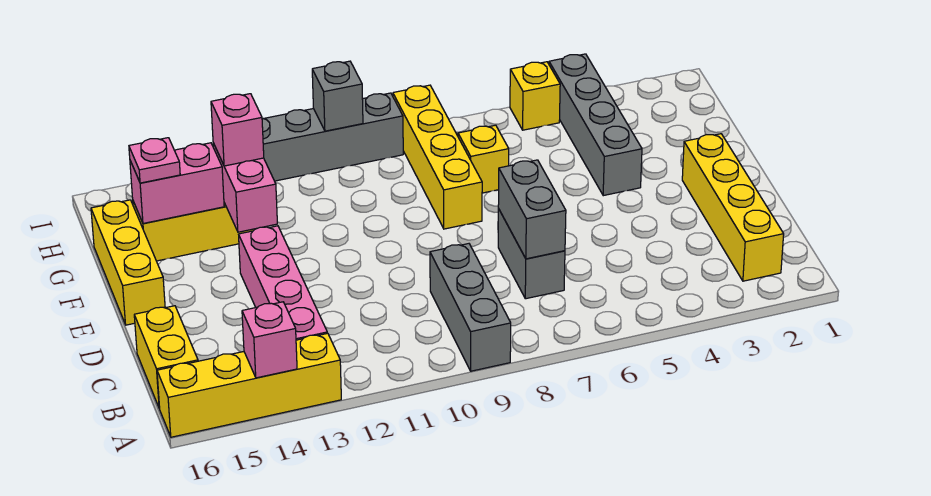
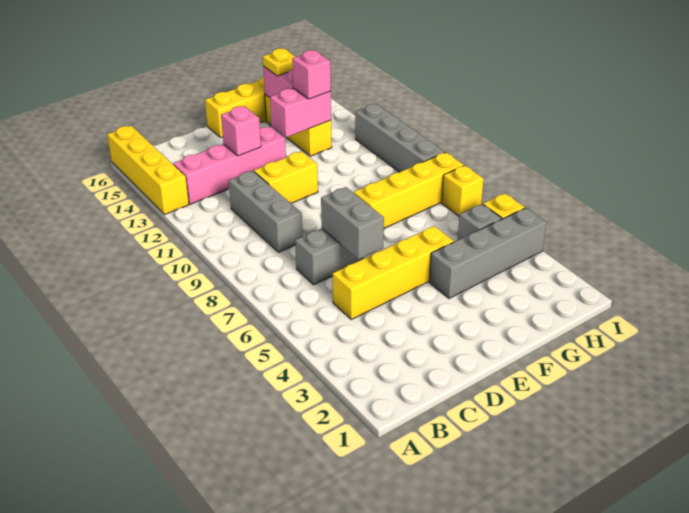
grey brick A9:C9 level 1 -> grey brick C9:C11 level 1
pink brick A14 level 2 -> pink brick D13 level 2
yellow brick B2:E2 level 1 -> yellow brick C5:F5 level 1
yellow brick B16:C16 level 1 -> yellow brick D11:E11 level 1
grey brick C7:D7 level 2 -> grey brick D6:D7 level 2
yellow brick G7 level 1 -> yellow brick I7 level 1
pink plate G15 level 3 -> yellow plate G15 level 3
grey brick I10 level 2 -> grey brick H5 level 1

